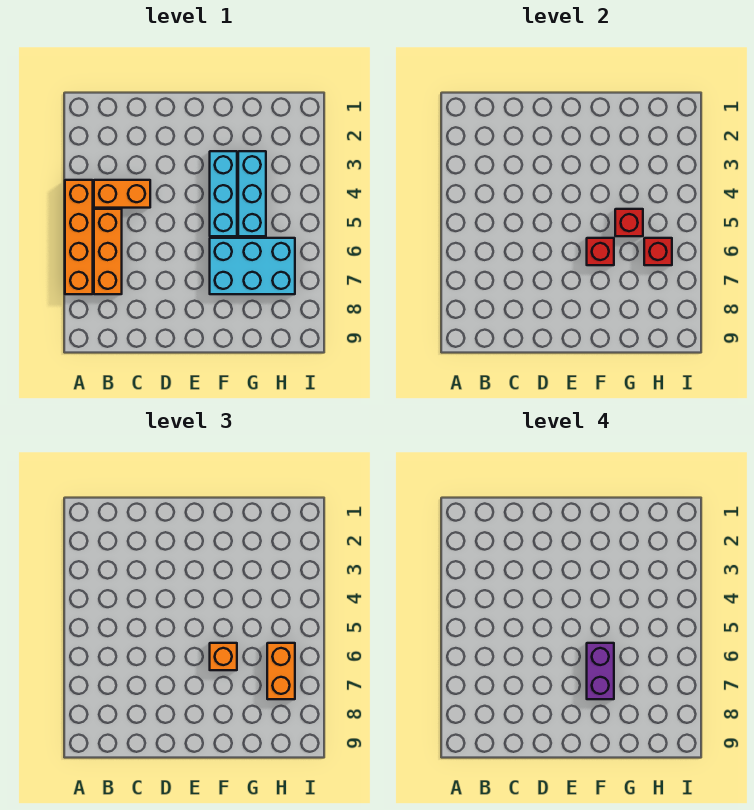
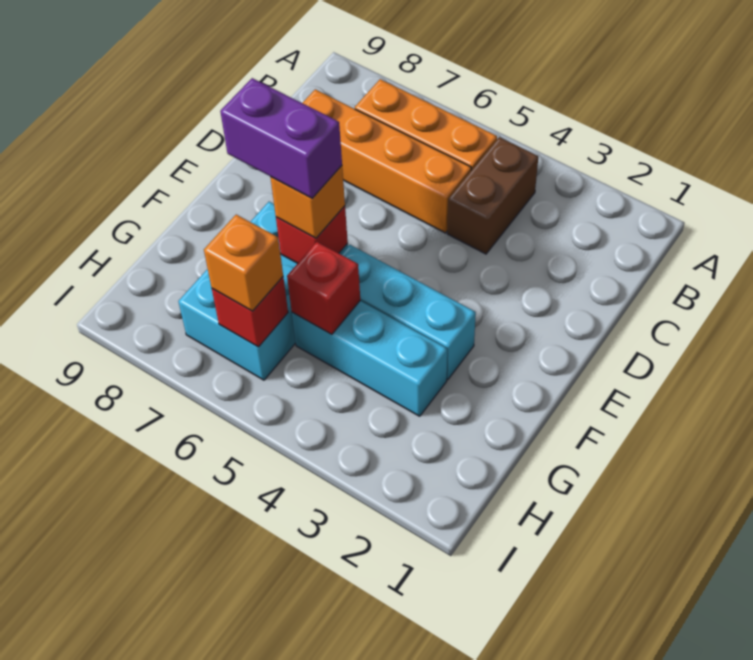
orange brick A4:A7 level 1 -> orange brick C5:C8 level 1
orange brick B4:C4 level 1 -> brown brick B4:C4 level 1
orange brick H6:H7 level 3 -> orange brick H6 level 3

